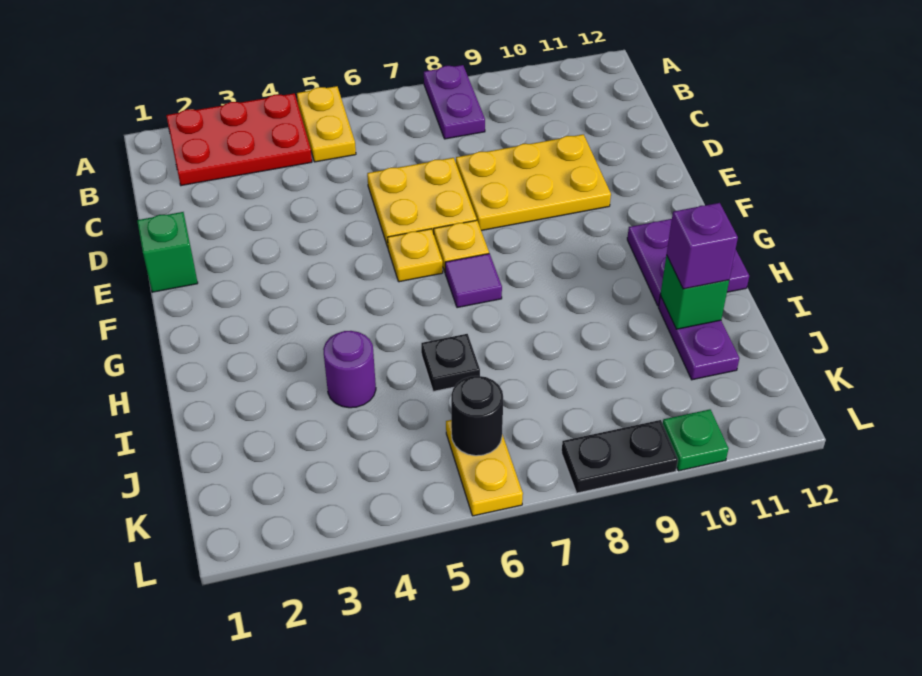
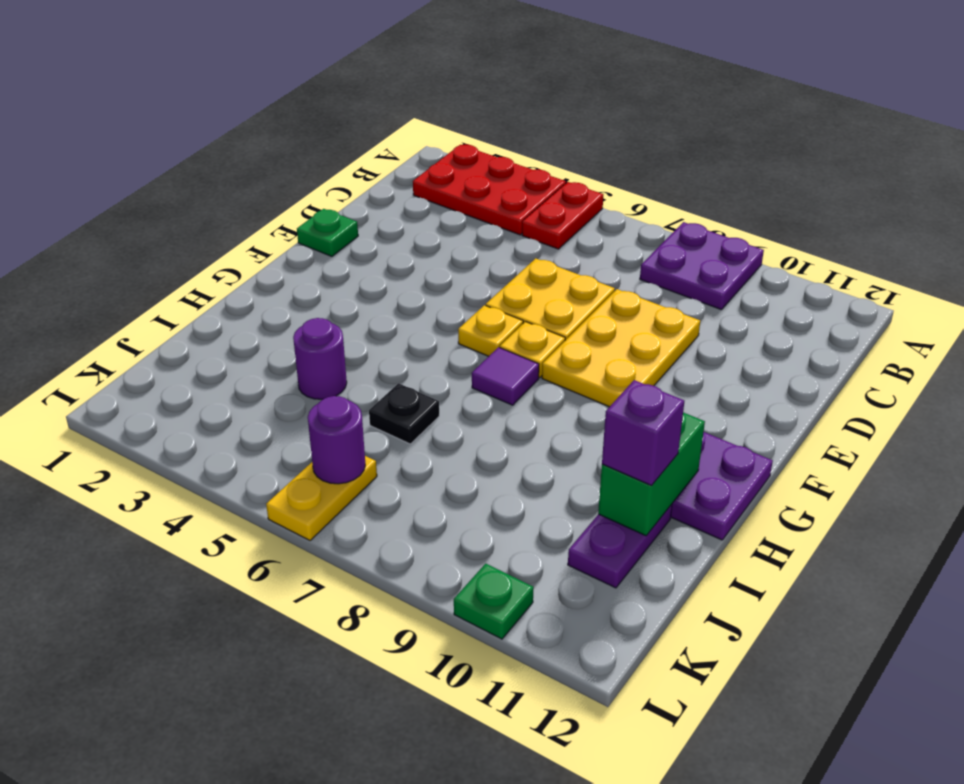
yellow plate A5:B5 level 1 -> red plate A5:B5 level 1
purple plate A8:B8 level 1 -> purple plate A8:B9 level 1
yellow plate D8:E10 level 1 -> yellow plate D8:F9 level 1
green brick E1 level 1 -> green plate E1 level 1
green brick I11 level 2 -> green brick H11:I11 level 2
black round brick K6 level 2 -> purple round brick K6 level 2
black plate L8:L9 level 1 -> none

